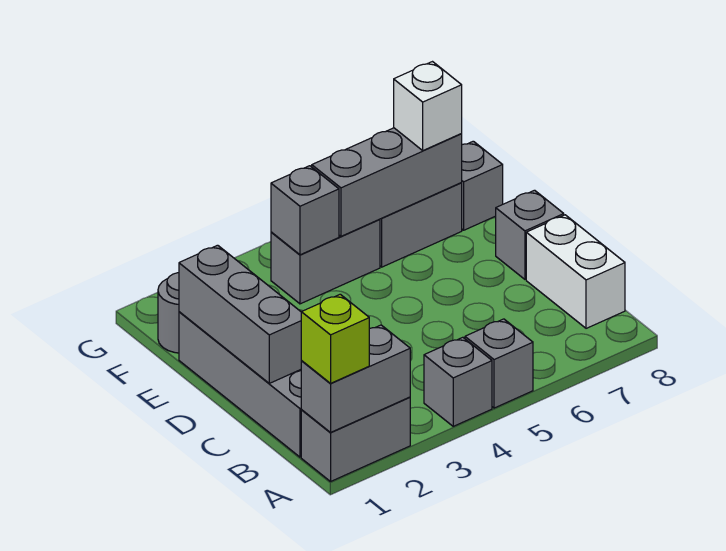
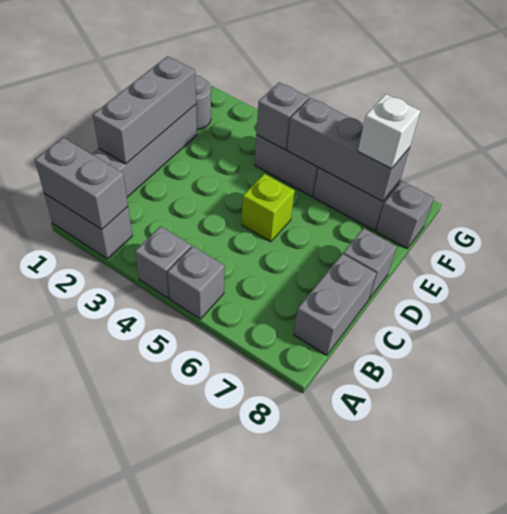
lime brick A1 level 3 -> lime brick D5 level 1
white brick B8:C8 level 1 -> grey brick B8:C8 level 1

